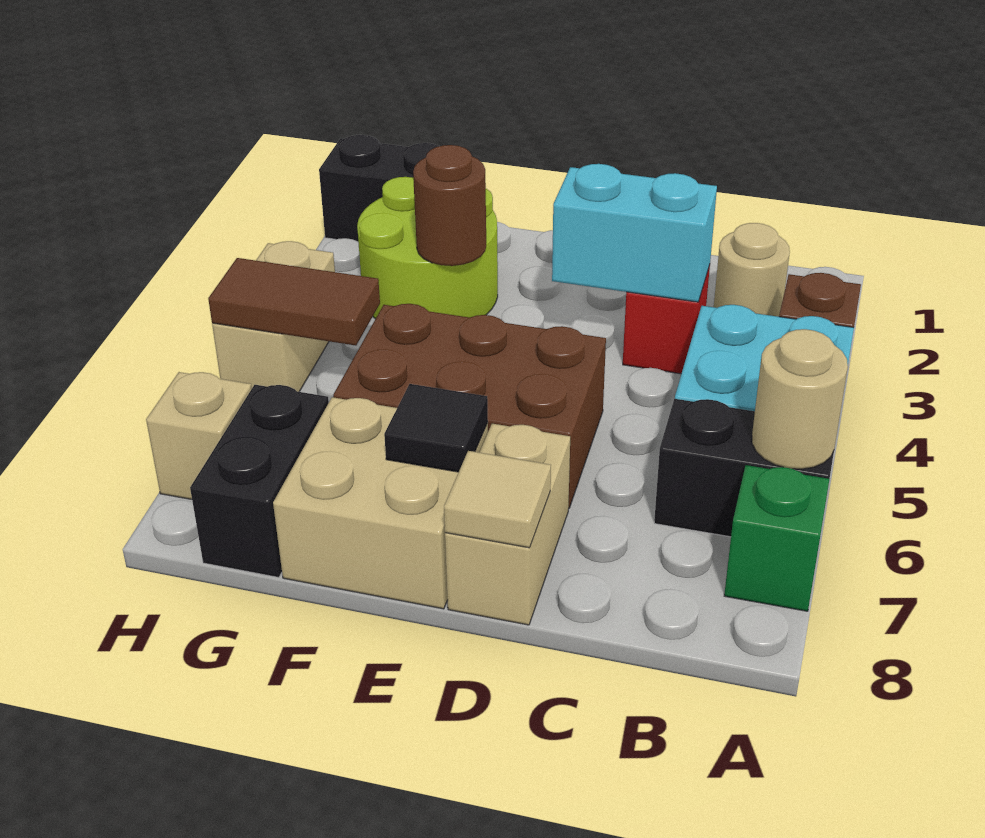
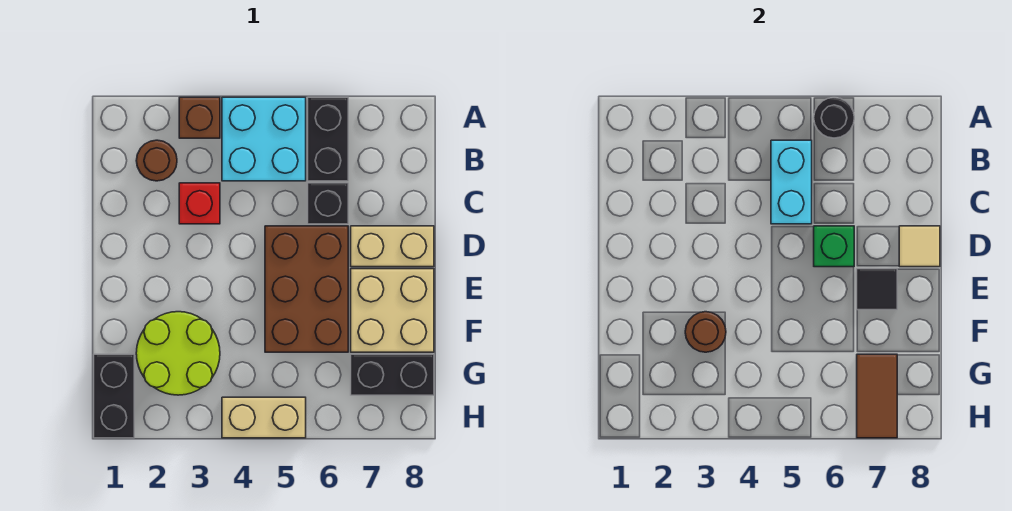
tan round brick A6 level 2 -> black round brick A6 level 2
green brick A7 level 1 -> green brick D6 level 2
tan round brick B2 level 1 -> brown round brick B2 level 1
cyan brick C3:D3 level 2 -> cyan brick B5:C5 level 2
none -> black brick C6 level 1
brown tile G5:H5 level 2 -> brown tile G7:H7 level 2
tan brick H7 level 1 -> none

